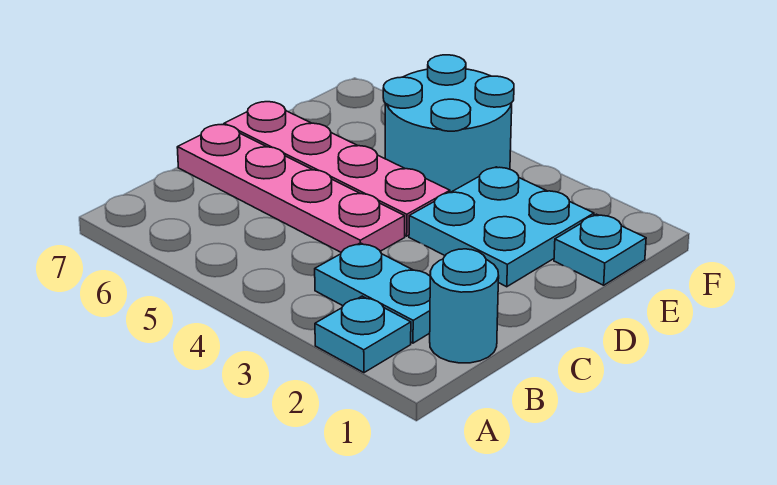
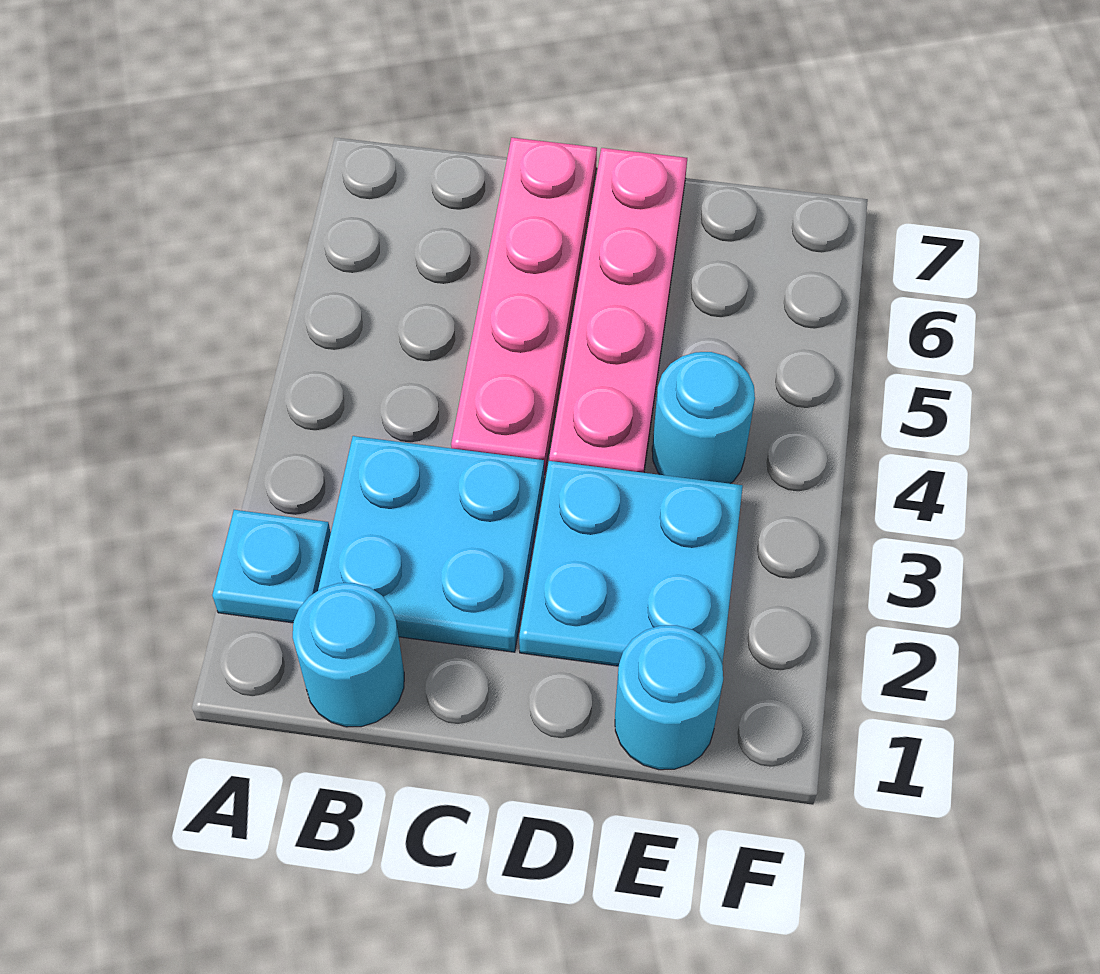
cyan plate B2:B3 level 1 -> cyan plate B2:C3 level 1
cyan plate E1 level 1 -> cyan round brick E1 level 1
cyan round brick E4:F5 level 1 -> cyan round brick E4 level 1

